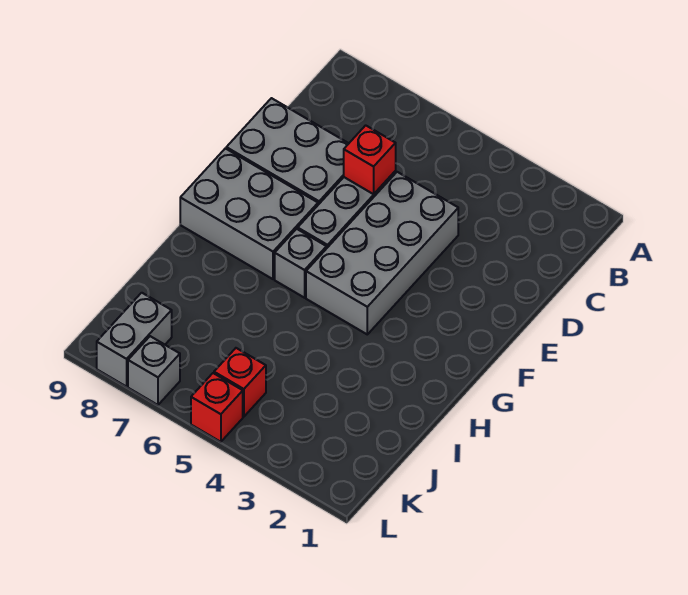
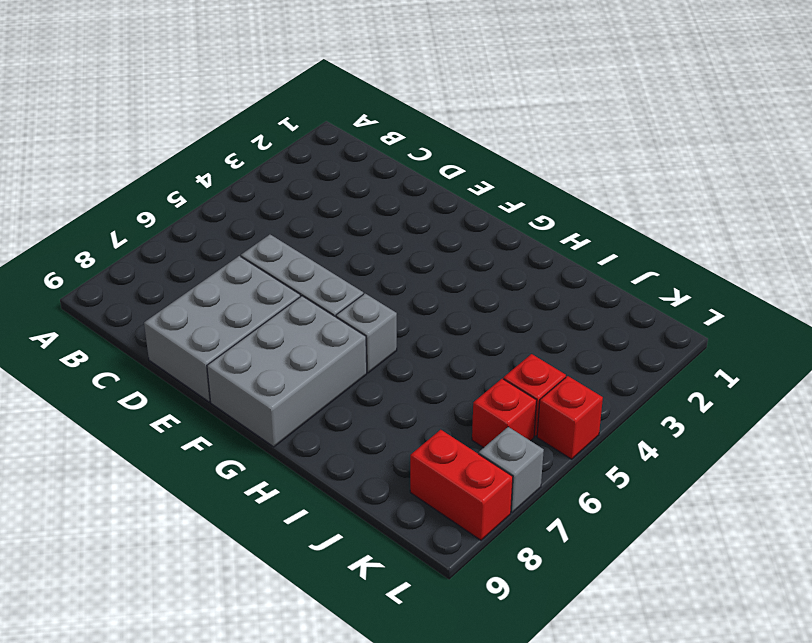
grey brick D4:G5 level 1 -> none
red brick D6 level 2 -> red brick K6 level 1
grey brick K8:L8 level 1 -> red brick K8:L8 level 1

